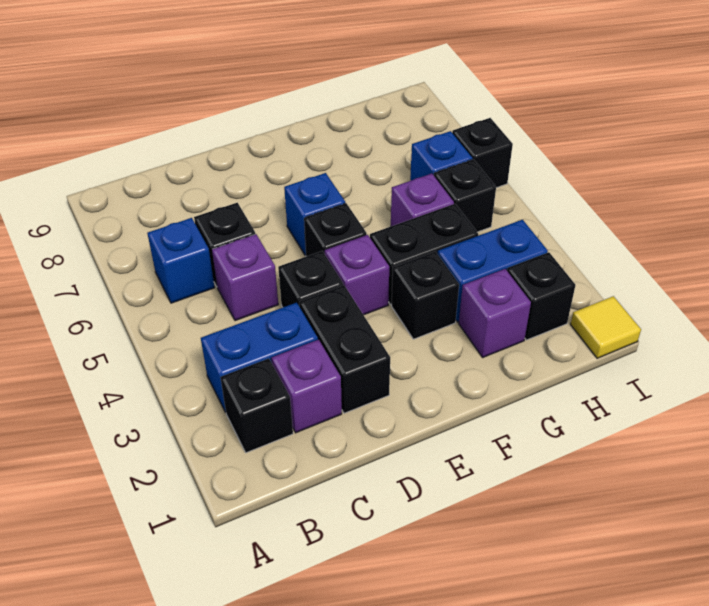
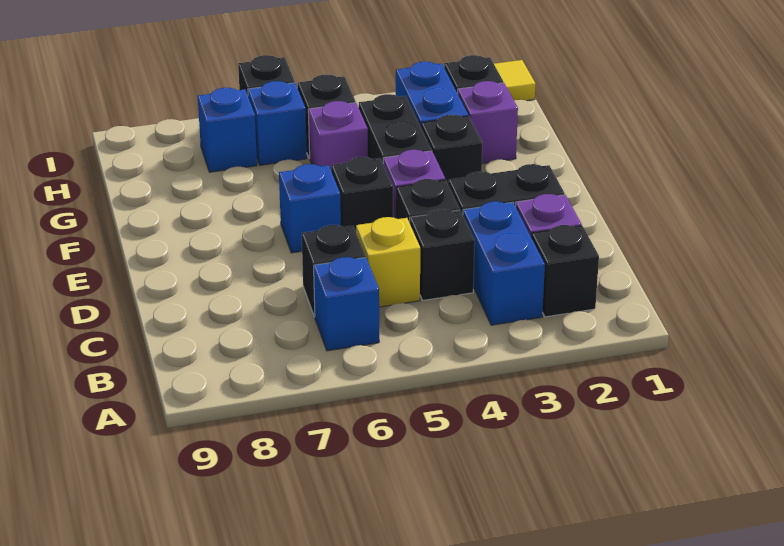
none -> black brick C4 level 1
purple brick C5 level 1 -> yellow brick C5 level 1
none -> blue brick H7 level 1

